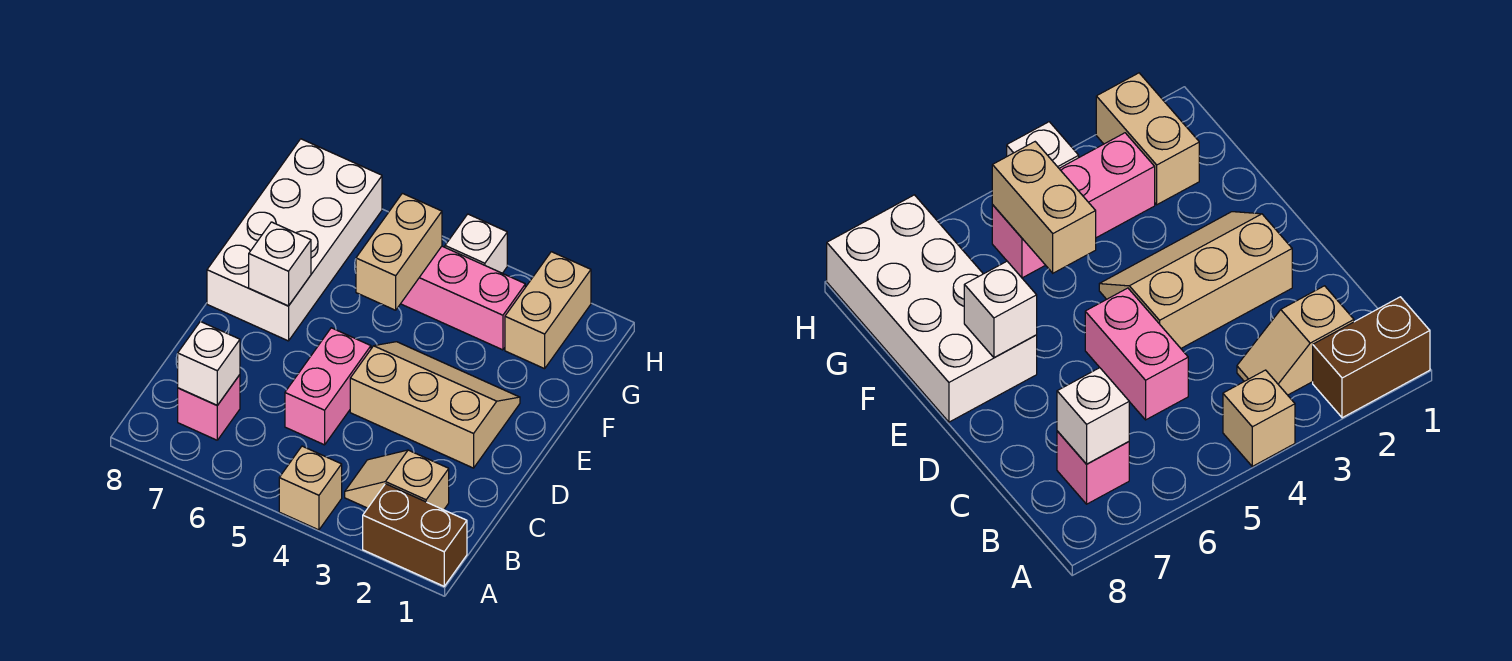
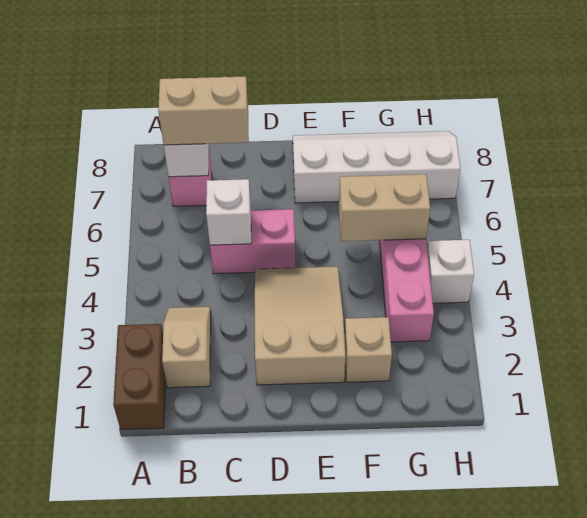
tan brick A4 level 1 -> tan brick F2 level 1
tan slope D2:E4 level 1 top D -> tan slope D2:E4 level 1 top 2
white brick E7:H8 level 1 -> white slope E7:H8 level 1 top 7
white brick E7 level 2 -> white brick C5 level 2
tan brick G2:H2 level 1 -> tan brick B7:C7 level 3

